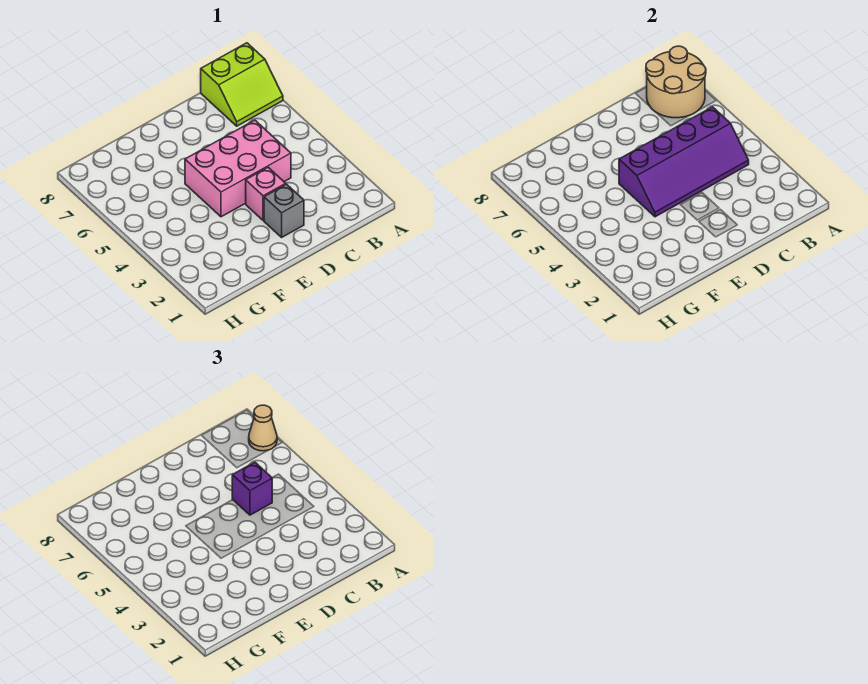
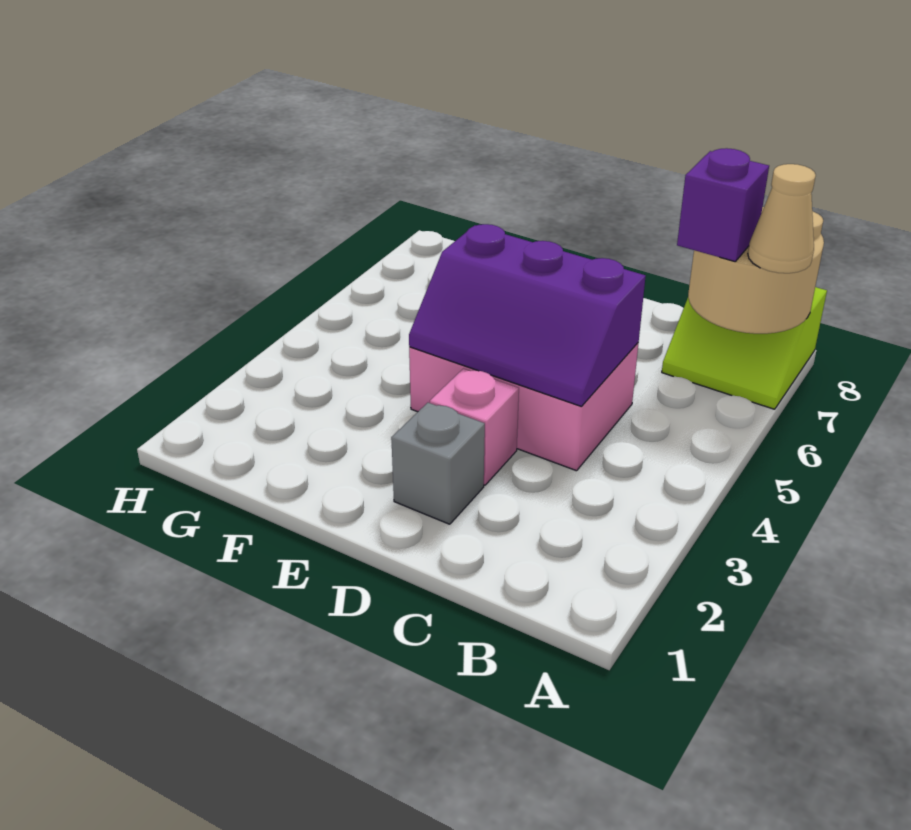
purple slope B4:E5 level 2 top 5 -> purple slope C4:E5 level 2 top 5
purple brick C5 level 3 -> purple brick B7 level 3

